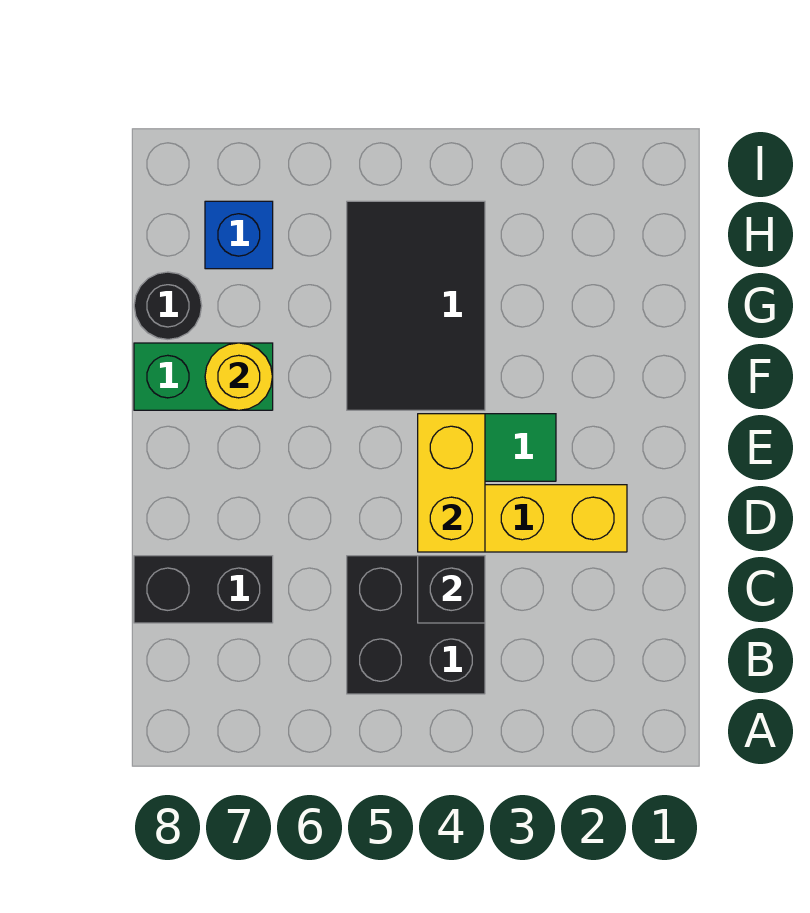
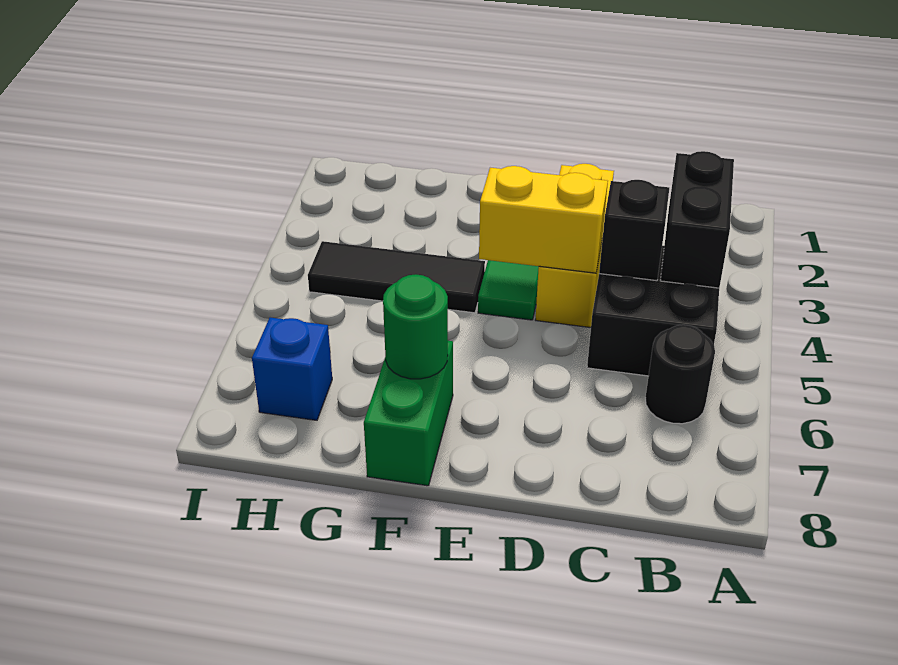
black brick C7:C8 level 1 -> black brick B3:B4 level 2
black tile F4:H5 level 1 -> black tile F4:H4 level 1
yellow round brick F7 level 2 -> green round brick F7 level 2
black round brick G8 level 1 -> black round brick B6 level 1

